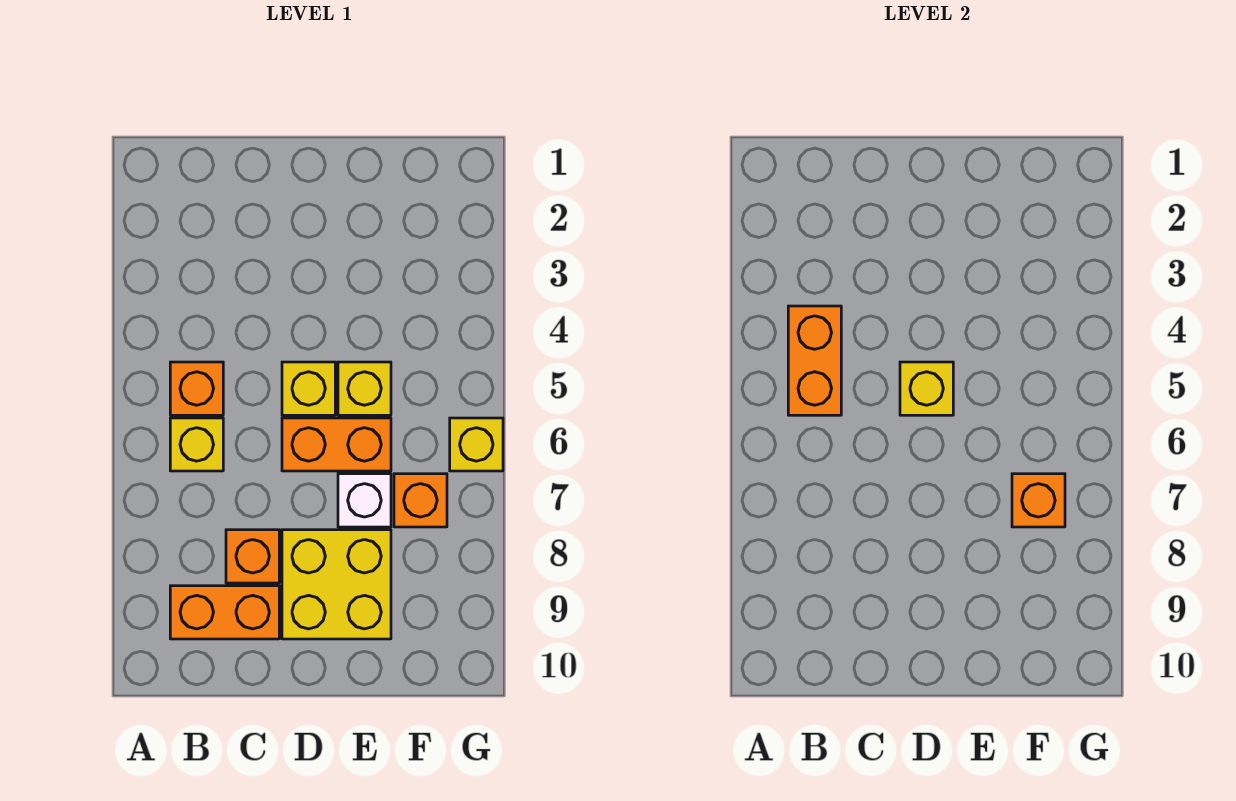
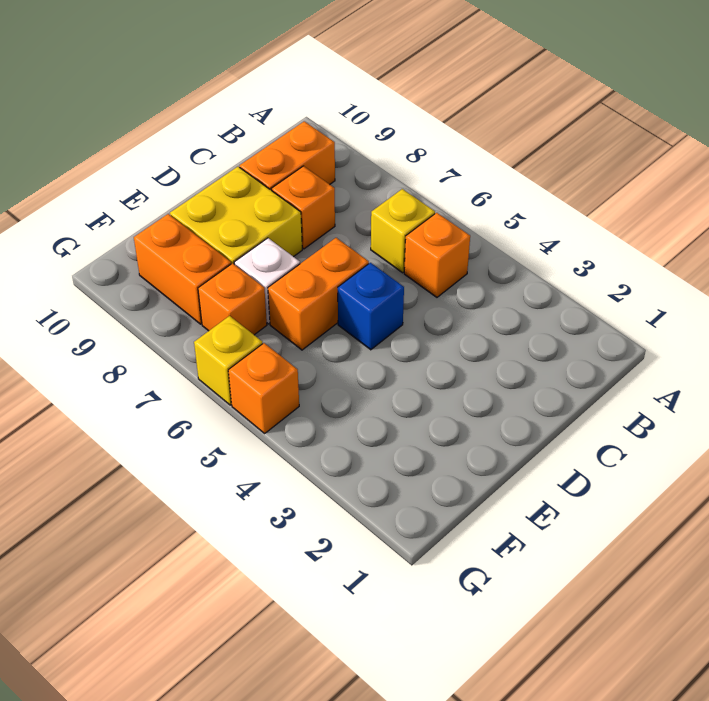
orange brick B4:B5 level 2 -> orange brick F8:F9 level 1
yellow brick D5 level 1 -> blue brick D5 level 1
yellow brick D5 level 2 -> none
yellow brick E5 level 1 -> none
orange brick F7 level 2 -> orange brick G5 level 1

